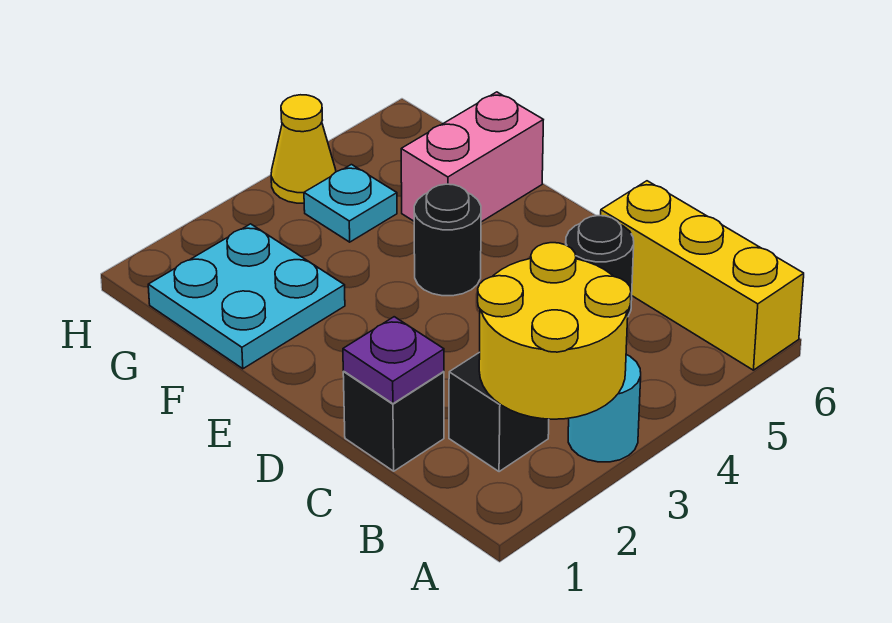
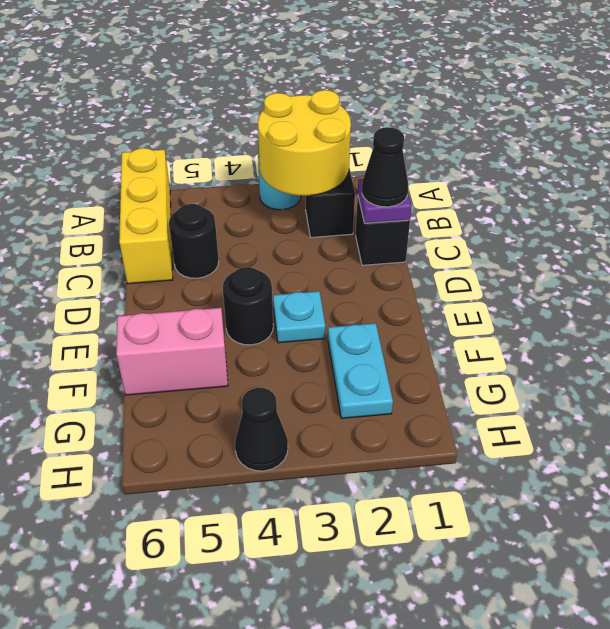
none -> black cone C1 level 3
cyan plate F1:G2 level 1 -> cyan plate F2:G2 level 1
cyan plate G4 level 1 -> cyan plate E3 level 1
yellow cone H4 level 1 -> black cone H4 level 1

